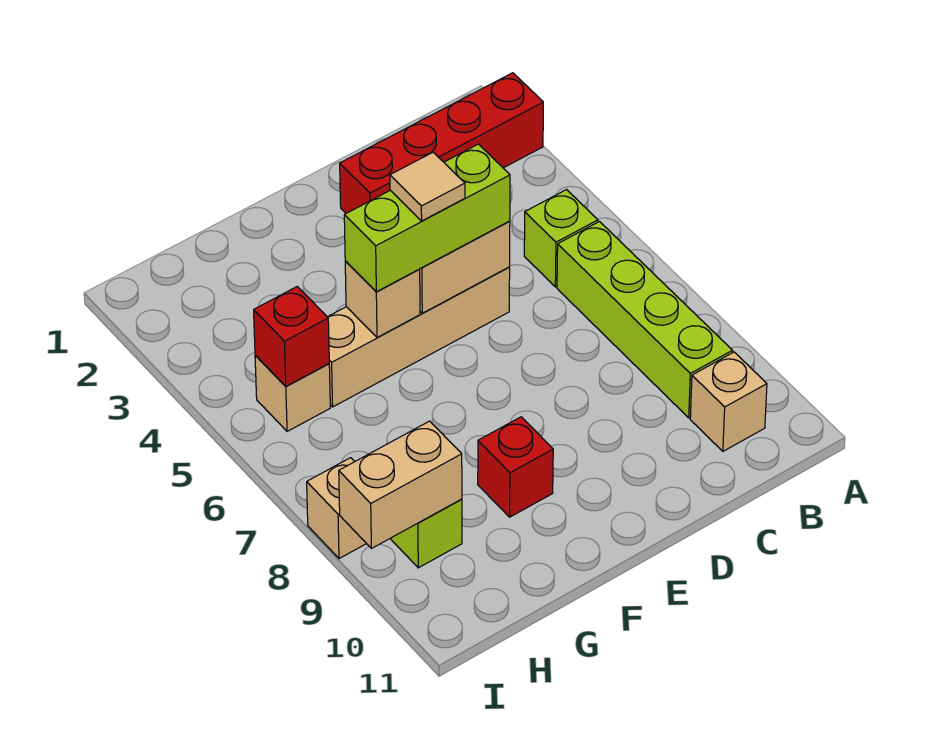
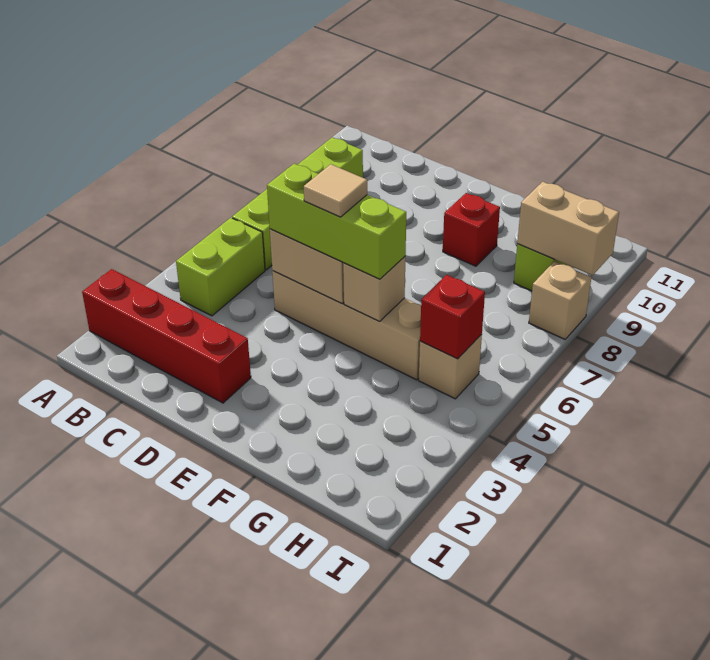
lime brick B5 level 1 -> lime brick B4:B5 level 1
tan brick B10 level 1 -> none

